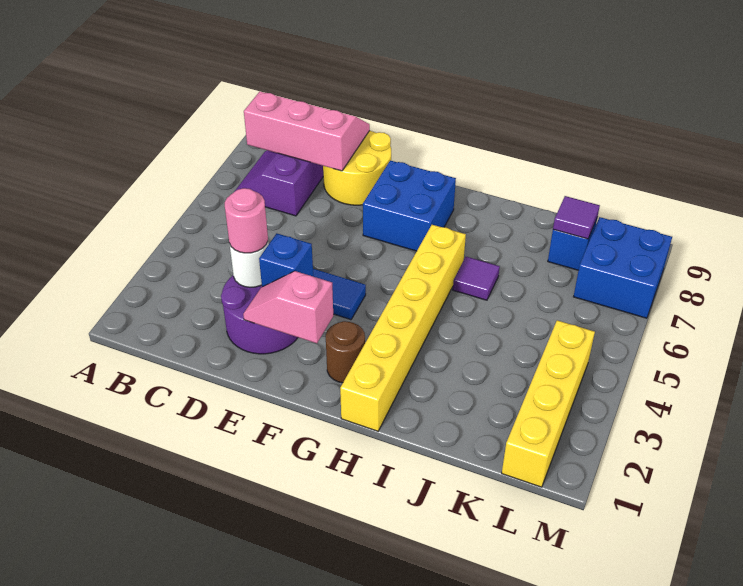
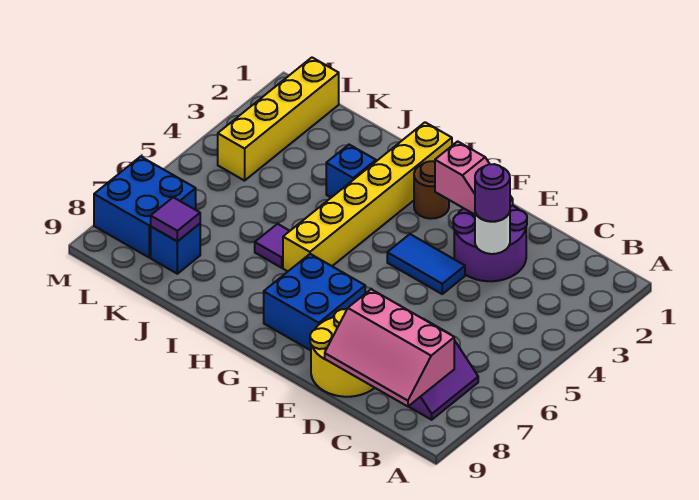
pink round brick D3 level 3 -> purple round brick D3 level 3
blue brick E3 level 2 -> blue brick I3 level 1

